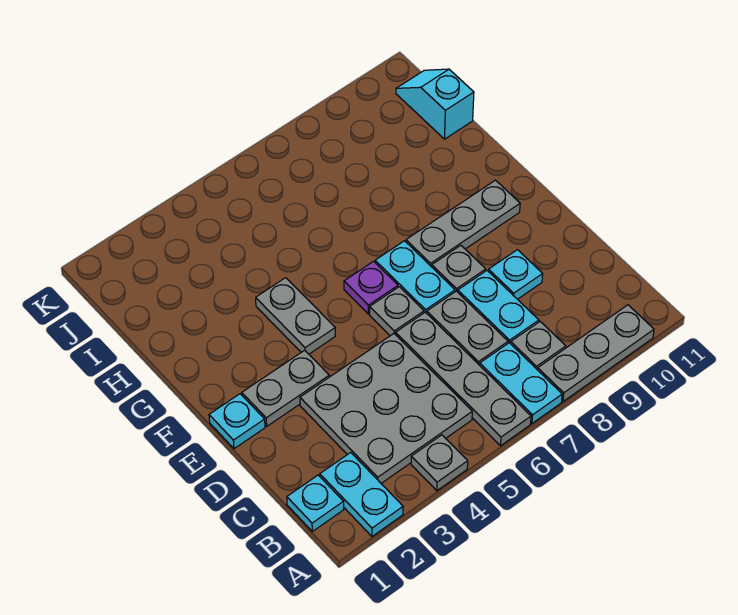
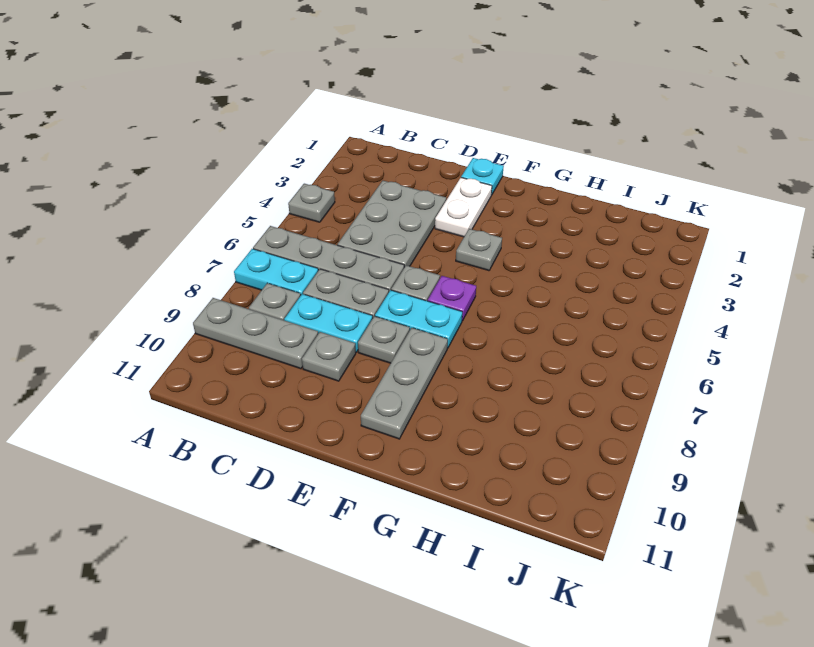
cyan plate A2:B2 level 1 -> none
grey plate A8:A10 level 1 -> grey plate A9:C9 level 1
cyan plate B1 level 1 -> none
grey plate B3:D5 level 1 -> grey plate C3:D5 level 1
cyan plate D9 level 1 -> grey plate D9 level 1
grey plate E2:E3 level 1 -> white plate E2:E3 level 1
grey plate F4:G4 level 1 -> grey plate F4 level 1
cyan slope I11:J11 level 1 top I -> none

